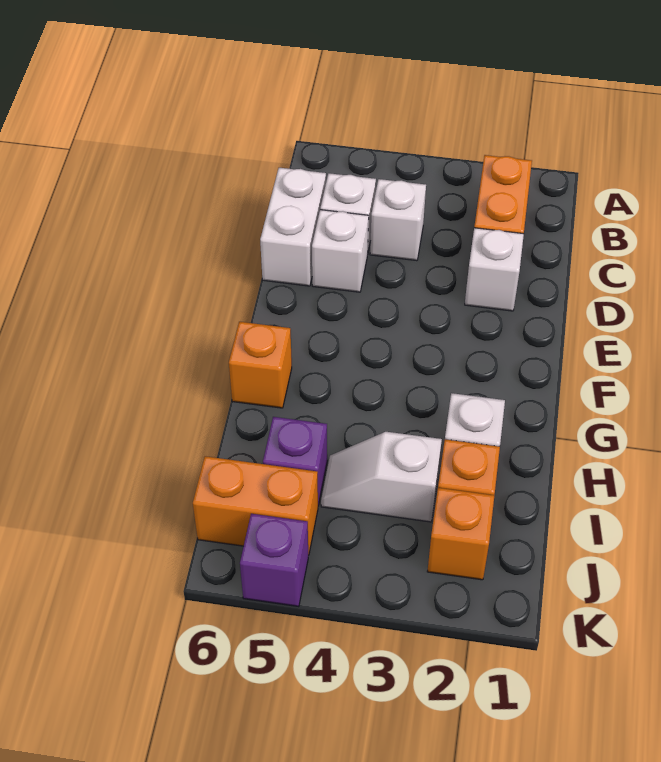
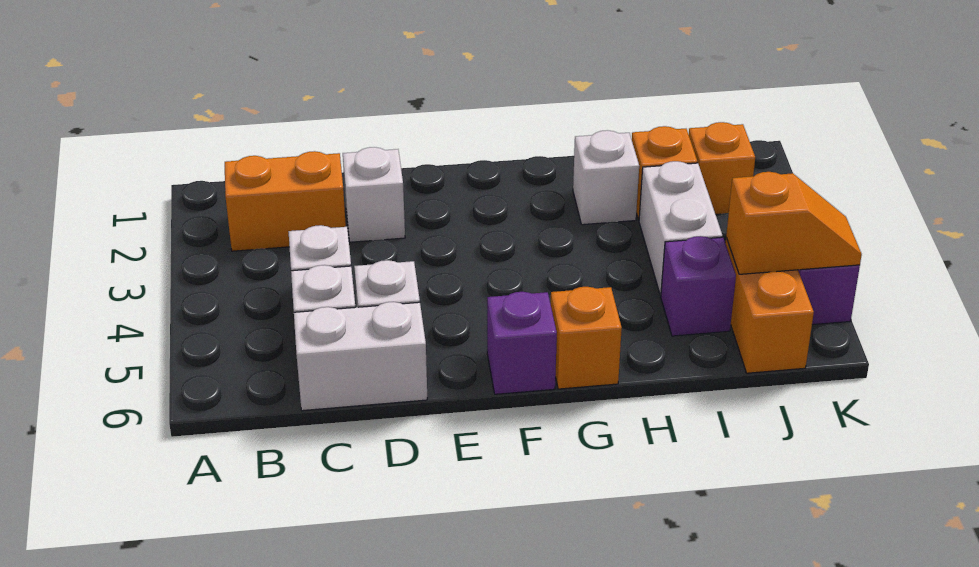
none -> purple brick F6 level 1
white slope I3:I4 level 1 top 3 -> white brick I3:I4 level 1
none -> orange slope J5:K5 level 2 top J

